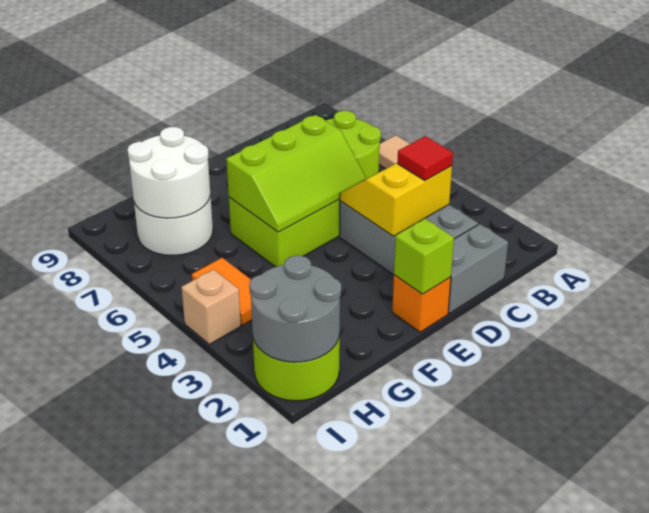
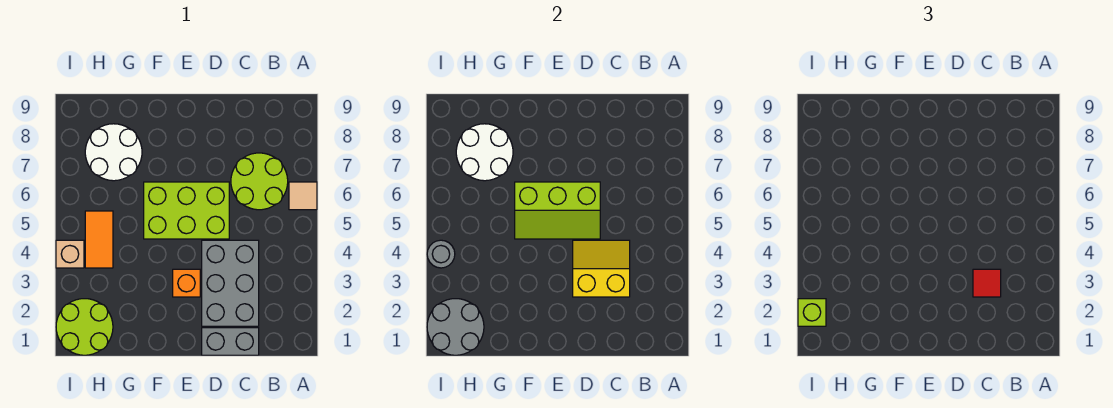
orange brick E1 level 1 -> orange brick E3 level 1
lime brick E1 level 2 -> lime brick I2 level 3
none -> grey round brick I4 level 2

